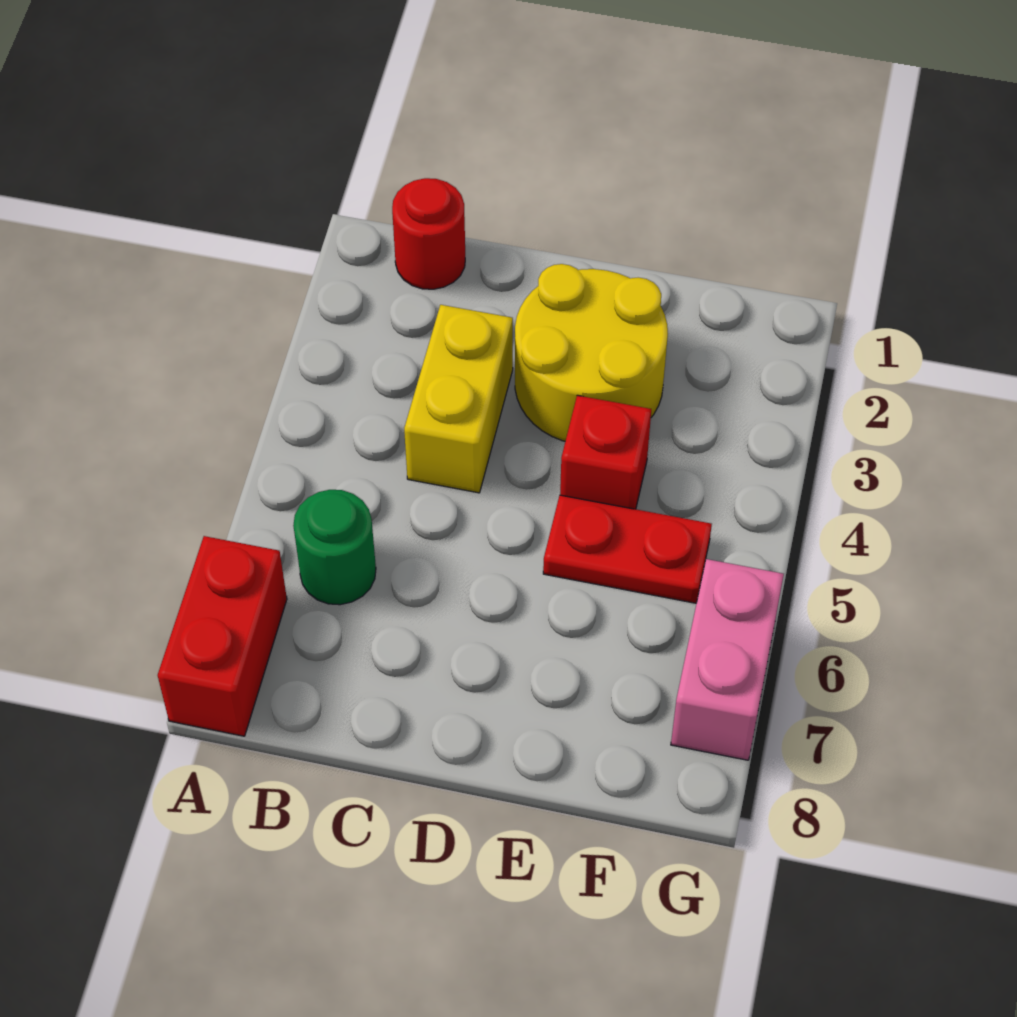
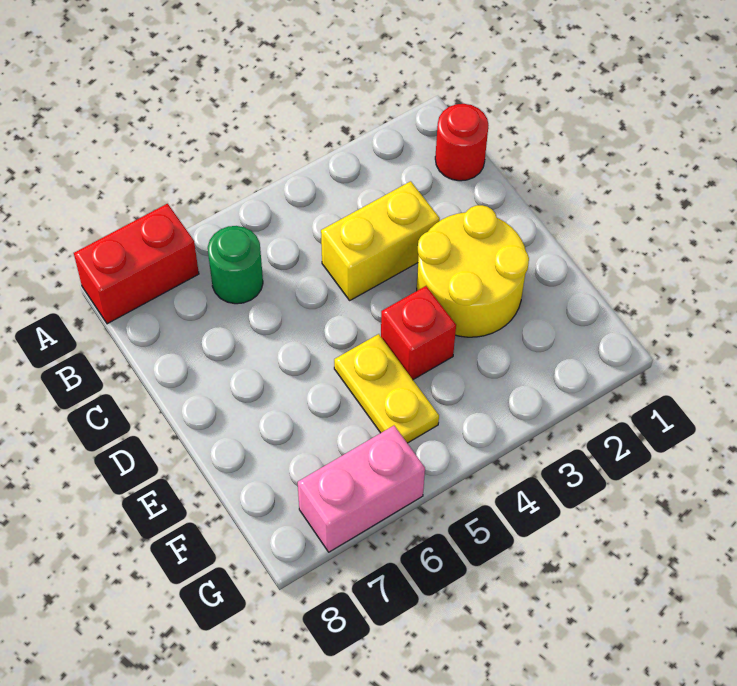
red plate E5:F5 level 1 -> yellow plate E5:F5 level 1

